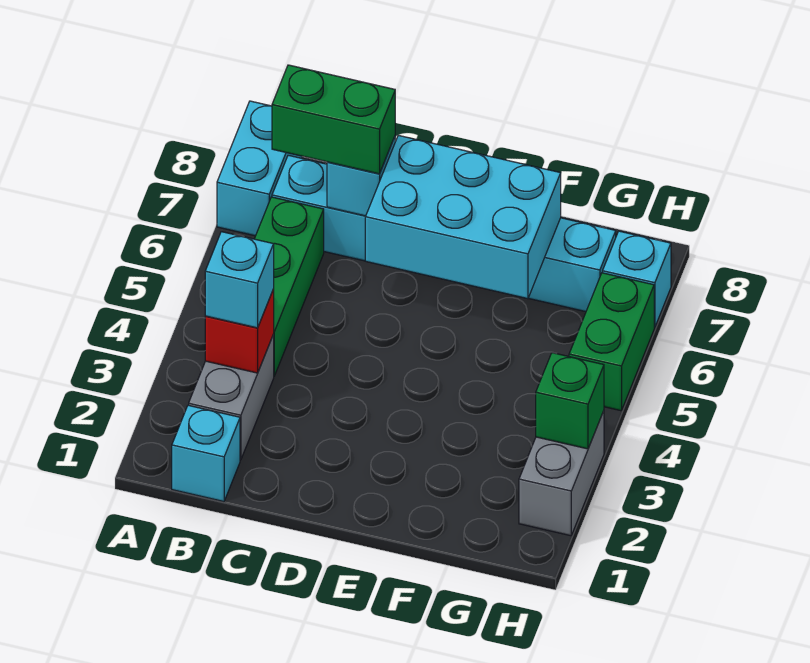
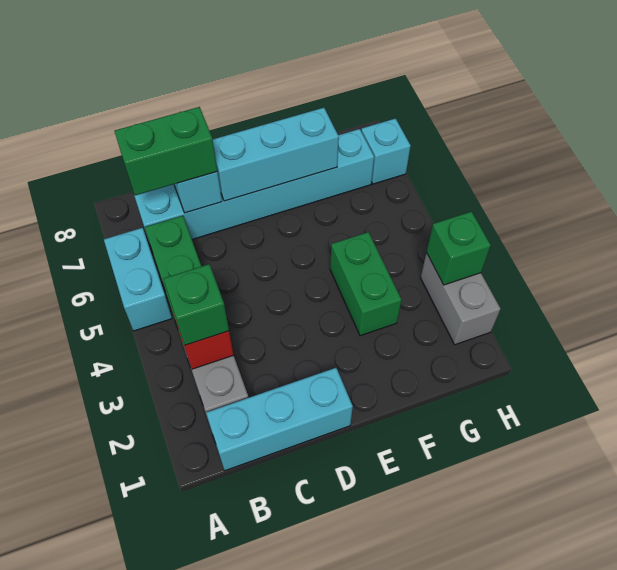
cyan brick A7:A8 level 1 -> cyan brick A5:A6 level 1
cyan brick B1 level 1 -> cyan brick B1:D1 level 1
cyan brick B3 level 3 -> green brick B3 level 3
cyan brick D6:F7 level 2 -> cyan brick D7:F7 level 2
green brick H5:H6 level 1 -> green brick F3:F4 level 1

